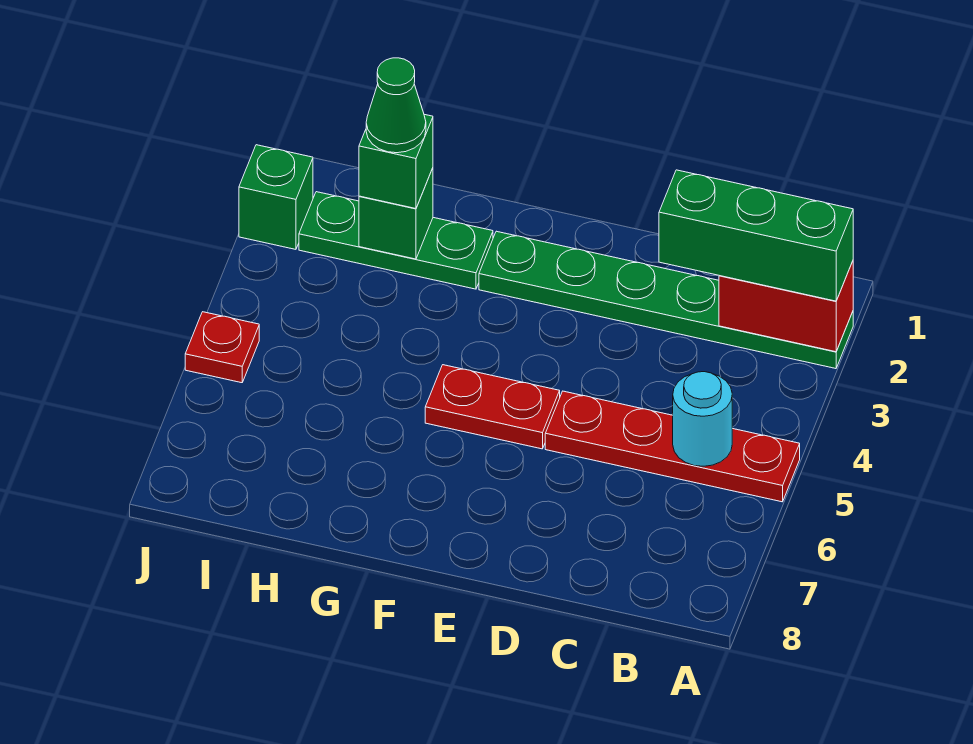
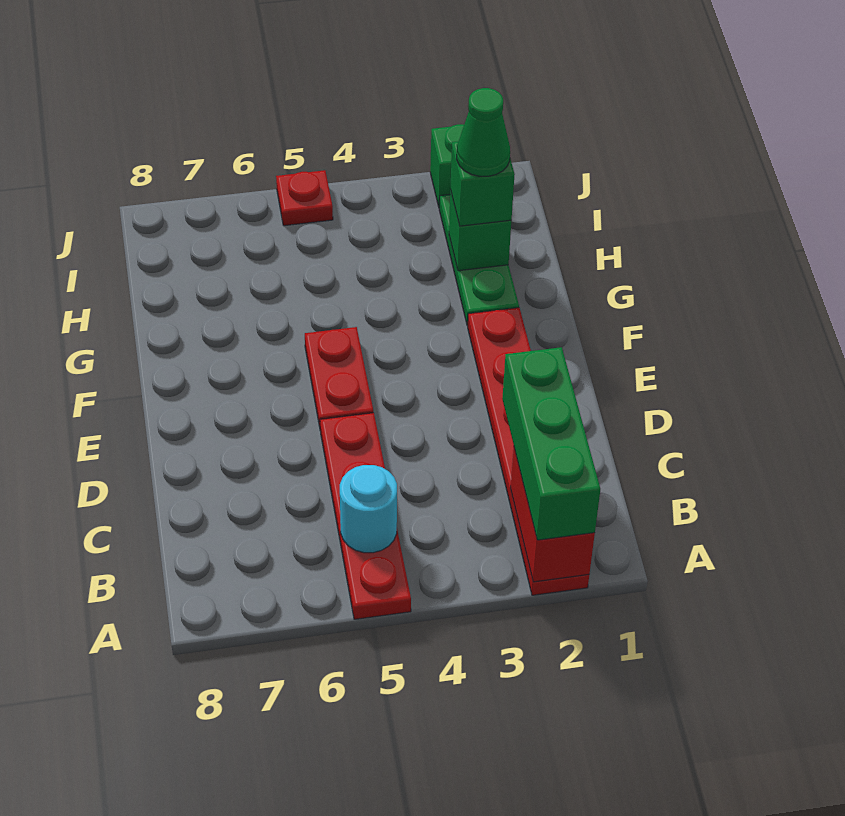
green plate A2:F2 level 1 -> red plate A2:F2 level 1

